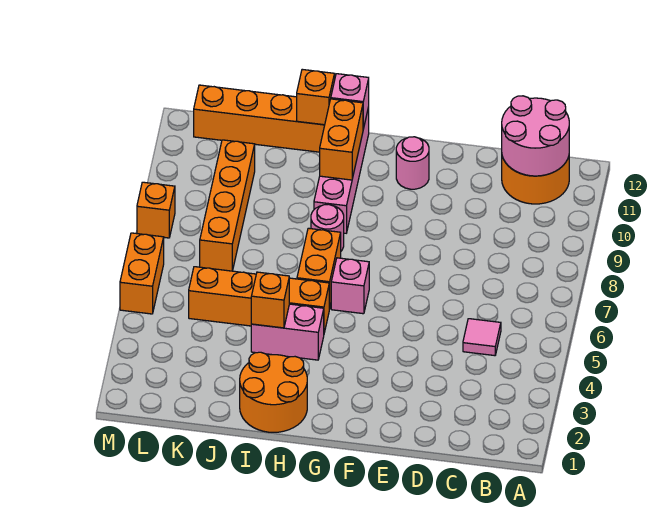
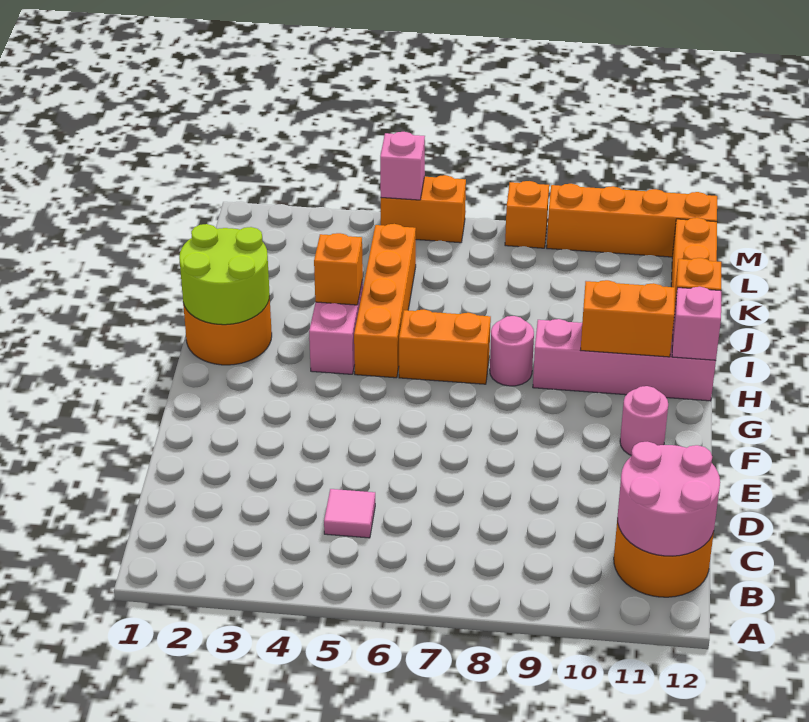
pink brick G6 level 1 -> pink brick M5 level 2
none -> lime round brick H1:I2 level 2
orange brick K7:K10 level 1 -> orange brick M9:M12 level 1

